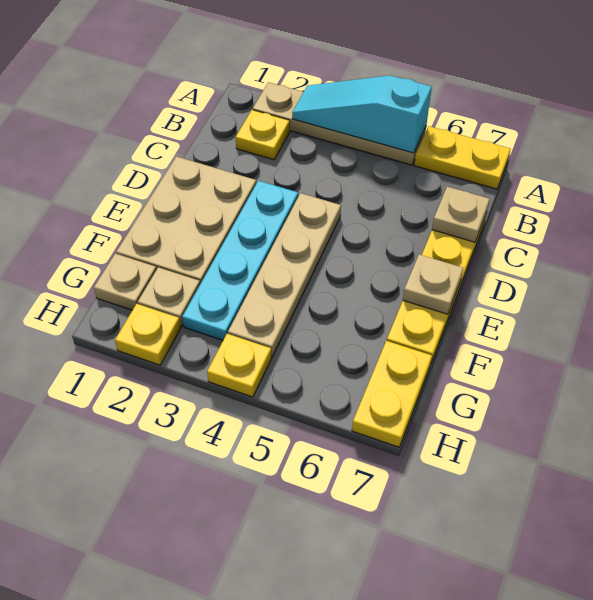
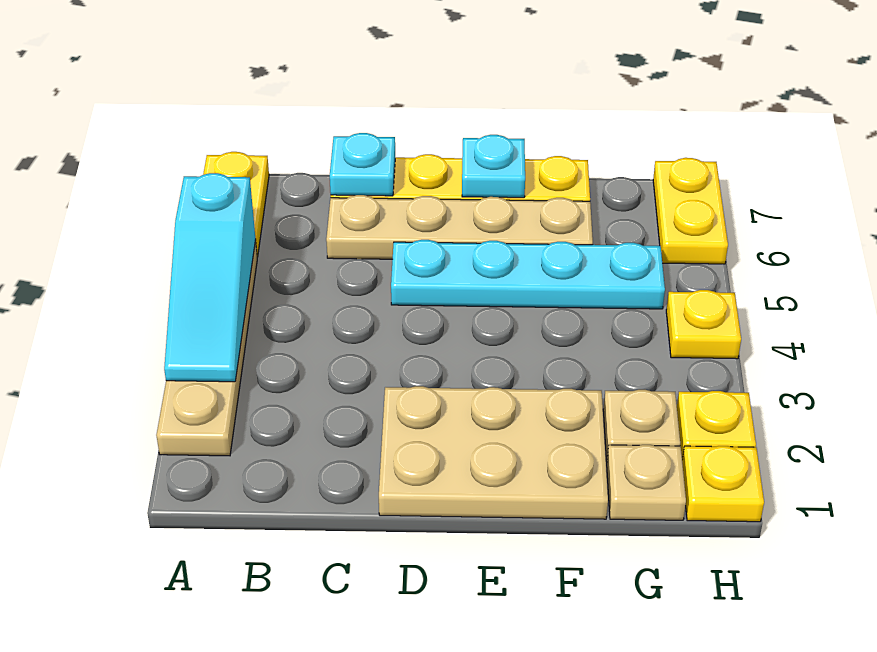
yellow plate B2 level 1 -> yellow plate H1 level 1
tan plate C7 level 2 -> cyan plate C7 level 2
cyan plate D3:G3 level 1 -> cyan plate D5:G5 level 1
tan plate D4:G4 level 1 -> tan plate C6:F6 level 1
tan plate E7 level 2 -> cyan plate E7 level 2
yellow plate G7:H7 level 1 -> yellow plate H6:H7 level 1

